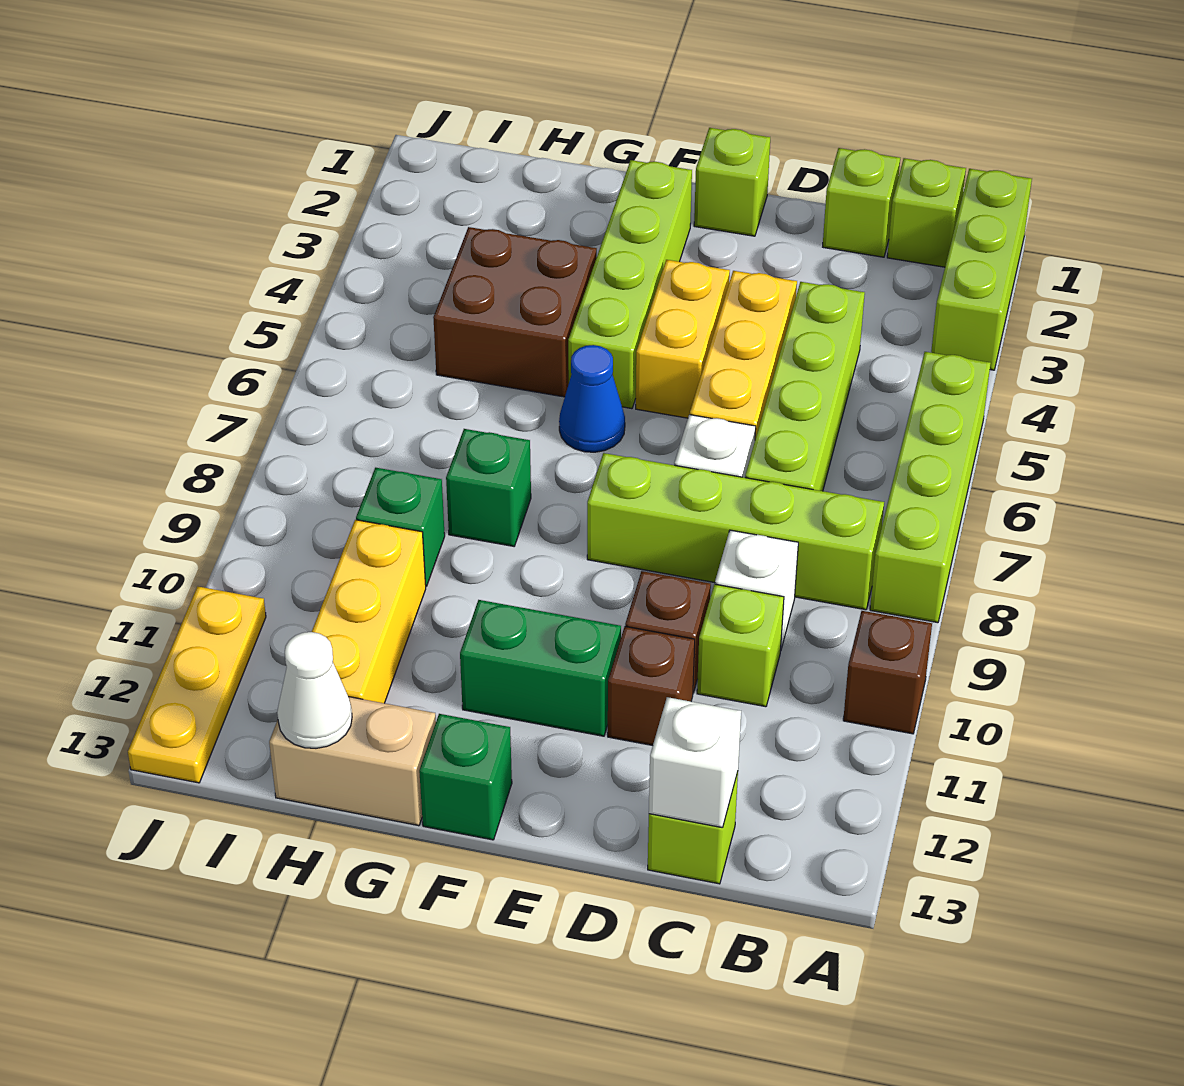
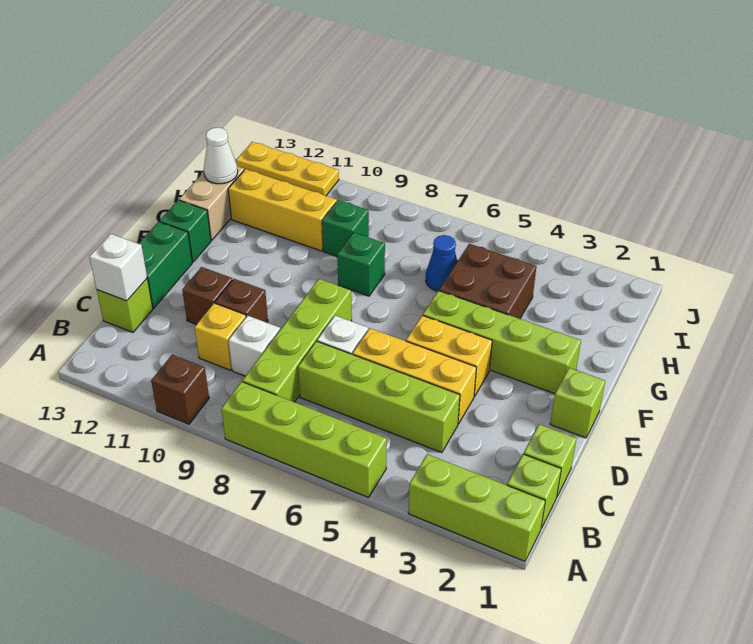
lime brick C10 level 1 -> yellow brick C10 level 1
green brick E11:F11 level 1 -> green brick D13:E13 level 1
blue cone F6 level 1 -> blue cone H6 level 1

